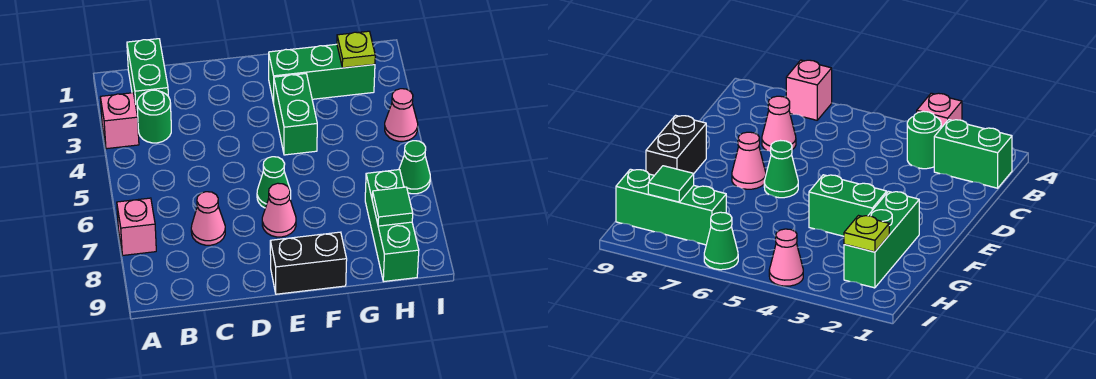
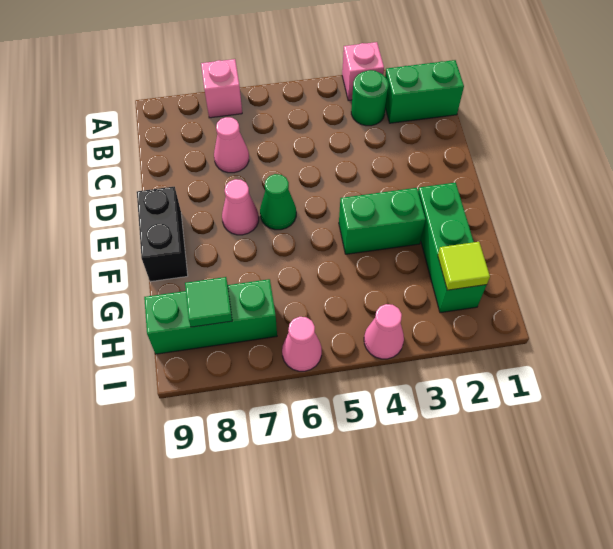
lime plate H2 level 2 -> lime tile H2 level 2
green cone I6 level 1 -> pink cone I6 level 1

